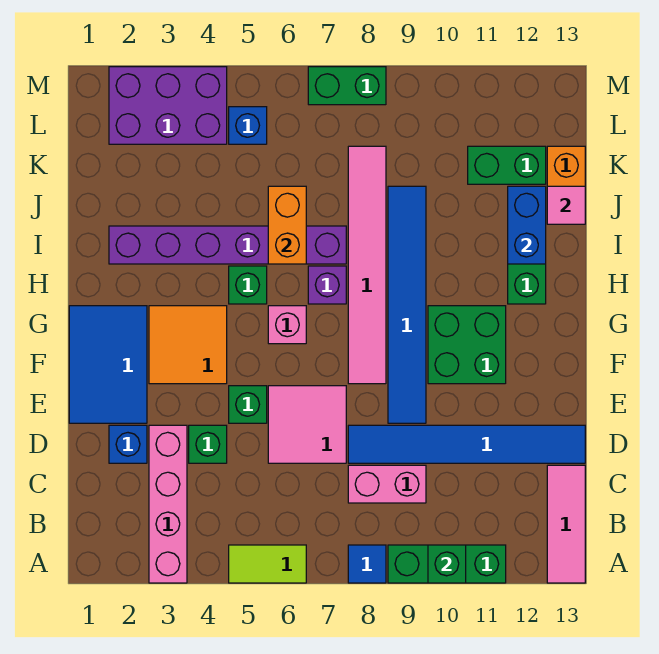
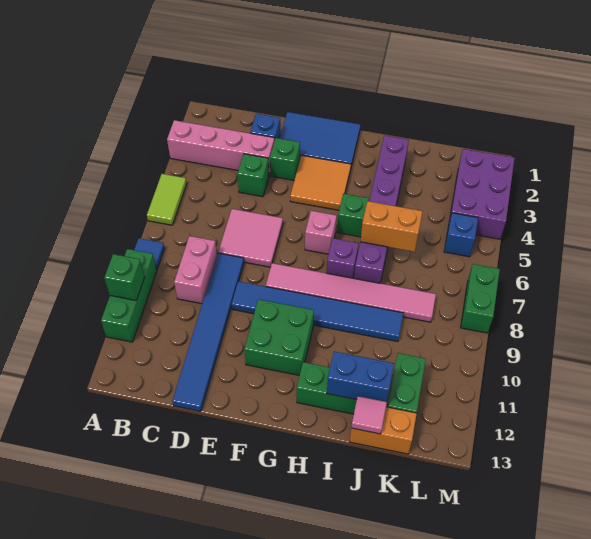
pink tile A13:C13 level 1 -> none
green brick E5 level 1 -> green brick E3 level 1

